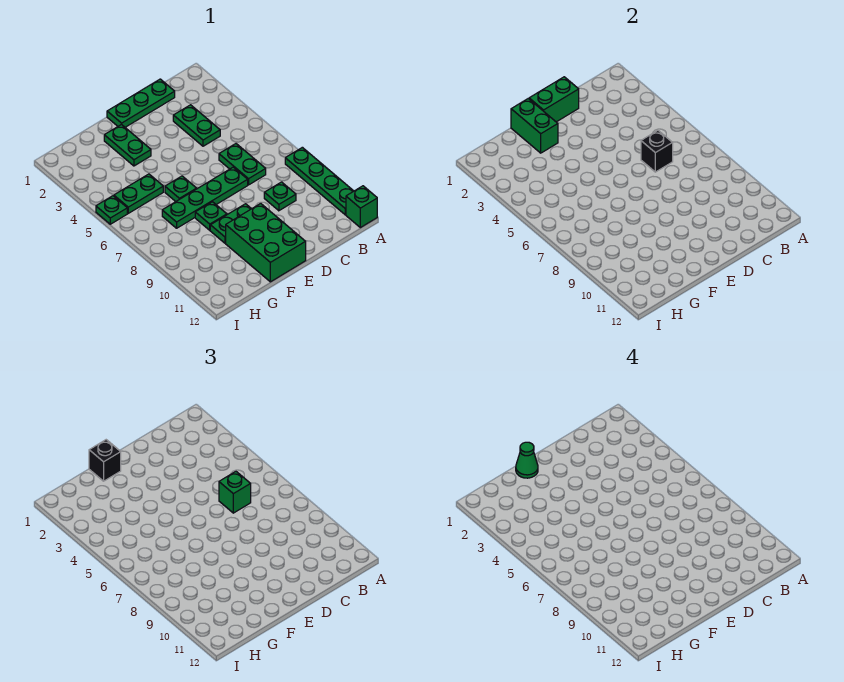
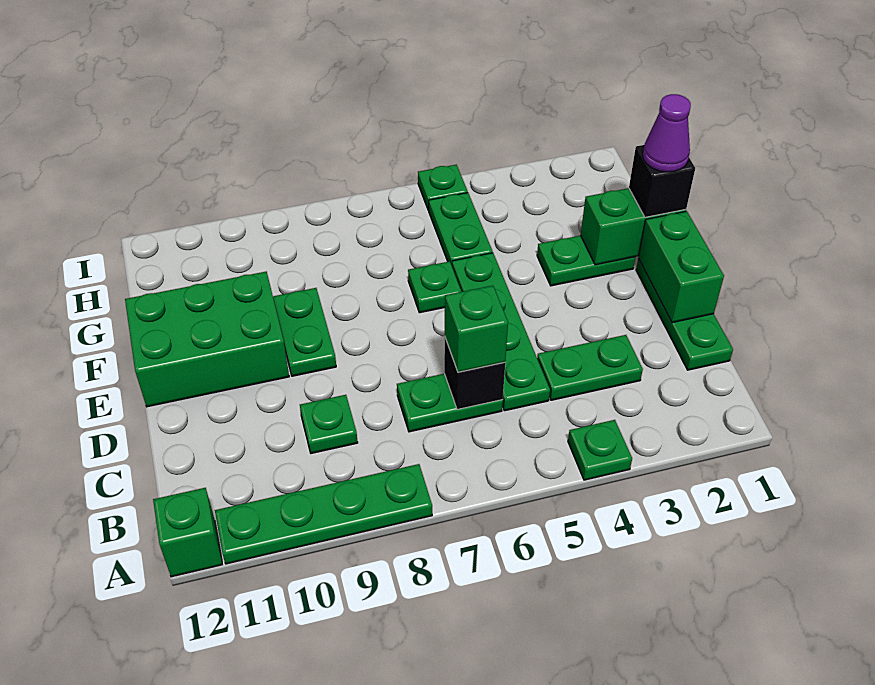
green plate D7:G7 level 1 -> green plate C5:F5 level 1
green cone F1 level 4 -> purple cone F1 level 4
green plate F8 level 1 -> green plate A4 level 1

